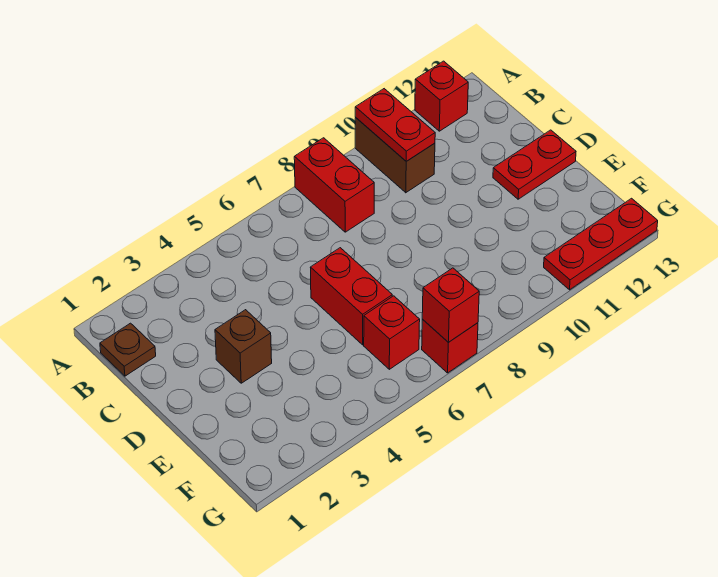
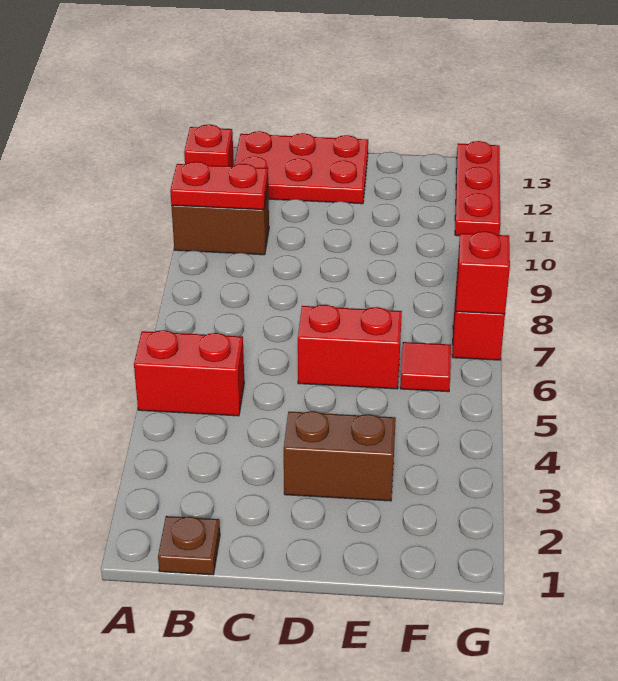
red brick A8:B8 level 1 -> red brick A5:B5 level 1
brown brick D3 level 1 -> brown brick D3:E3 level 1
red plate D12:D13 level 1 -> red plate B12:D13 level 1
red brick F6 level 1 -> red tile F6 level 1

